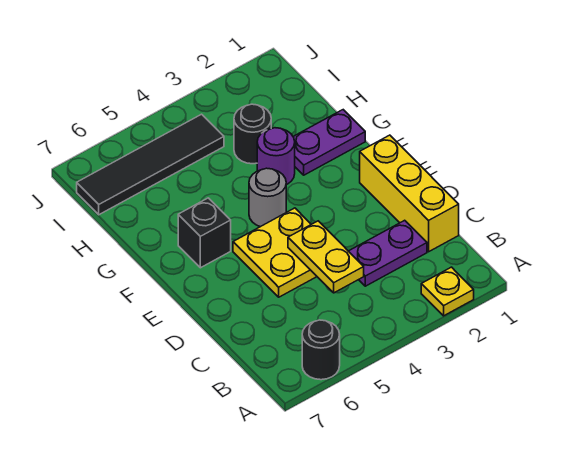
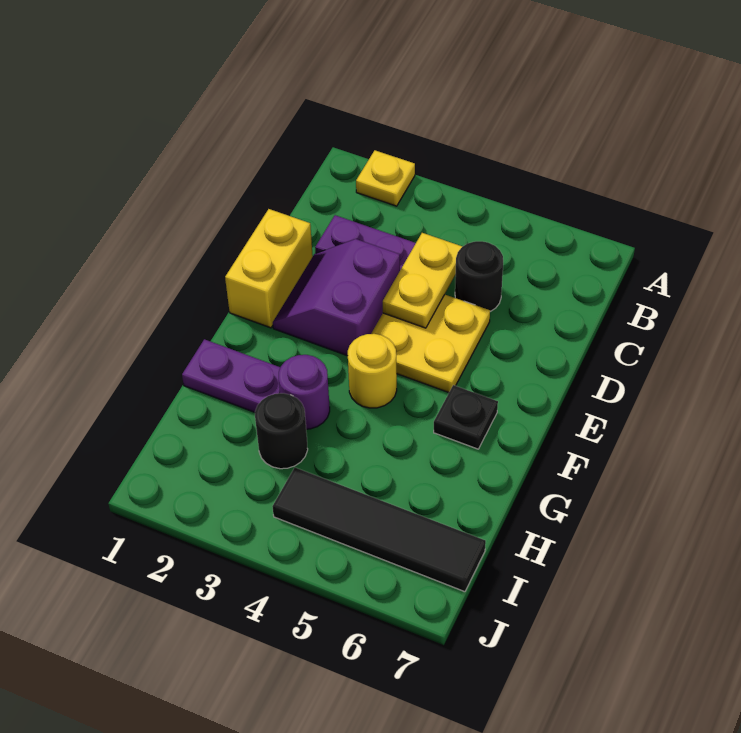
black round brick A6 level 1 -> black round brick C5 level 1
yellow brick C1:E1 level 1 -> yellow brick D1:E1 level 1
none -> purple slope D2:E3 level 1 top 3
grey round brick F4 level 1 -> yellow round brick F4 level 1
black brick F6 level 1 -> black plate F6 level 1

